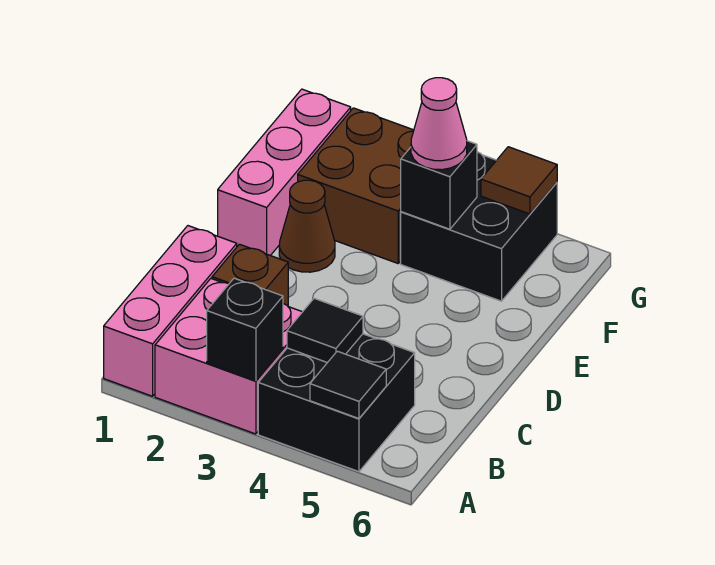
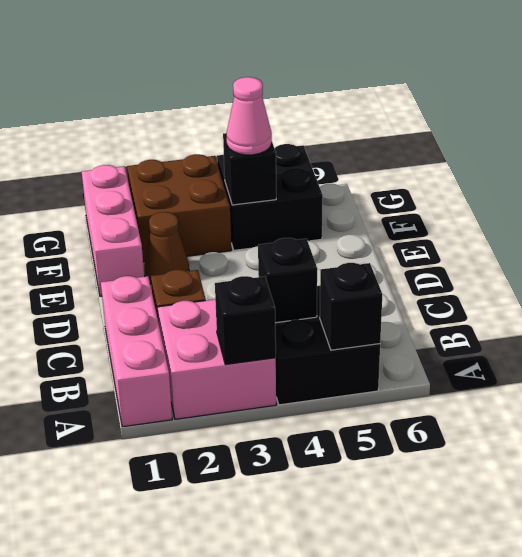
black tile A5 level 2 -> black brick A5 level 2
black tile B4 level 2 -> black brick B4 level 2
brown tile G5 level 2 -> none

